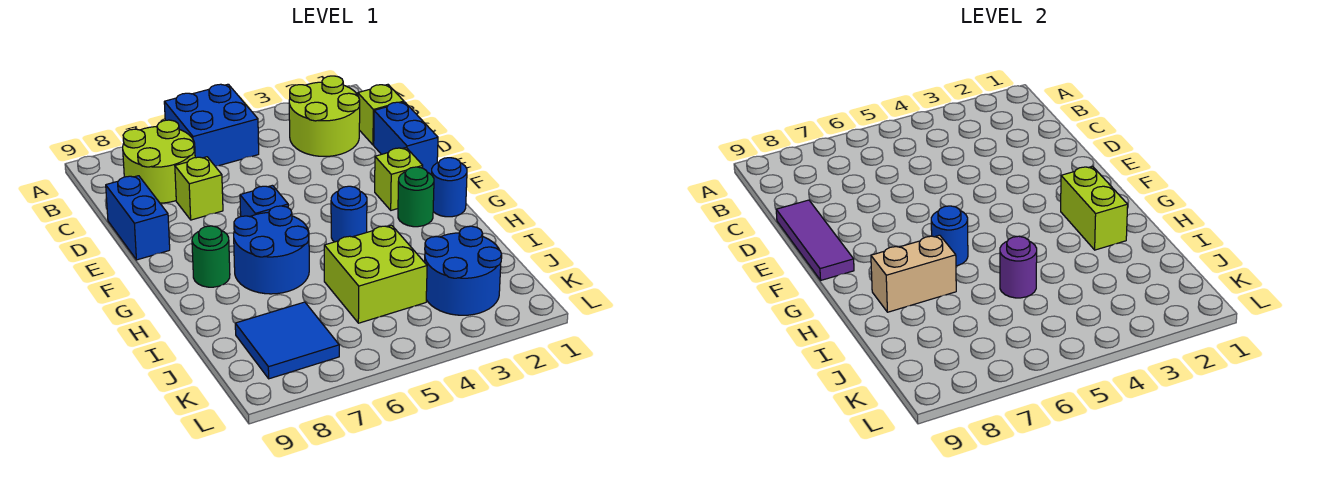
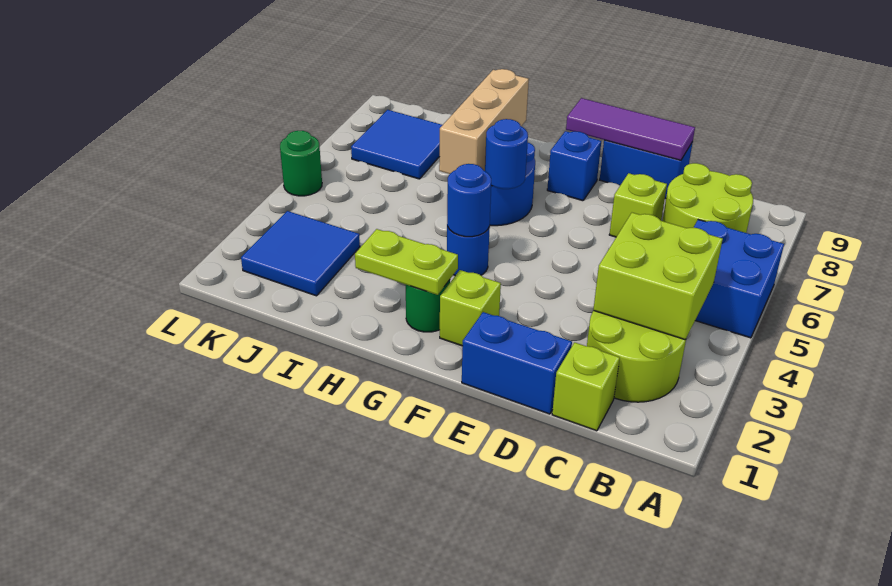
blue brick F6 level 1 -> blue brick F8 level 1
blue round brick G1 level 1 -> blue round brick G4 level 2
lime brick G2:H2 level 2 -> lime plate G2:H2 level 2
green round brick G8 level 1 -> green round brick L5 level 1
tan brick H7:H8 level 2 -> tan brick H6:H8 level 2
lime brick I4:J5 level 1 -> lime brick B3:C4 level 2
purple round brick I5 level 2 -> none
blue round brick J2:K3 level 1 -> blue tile J2:K3 level 1

